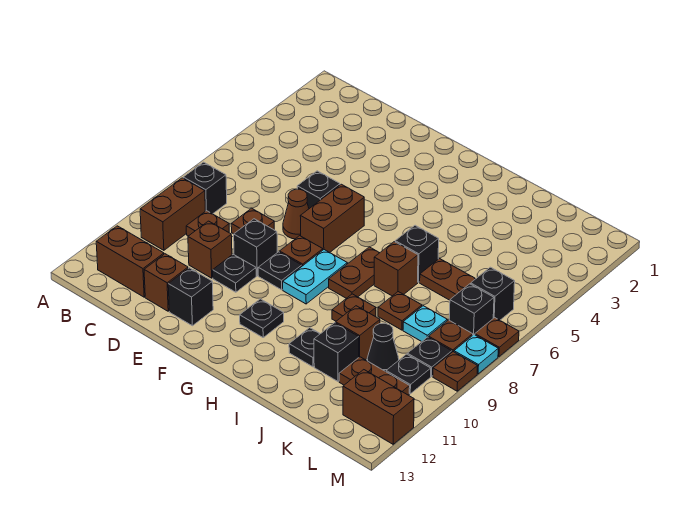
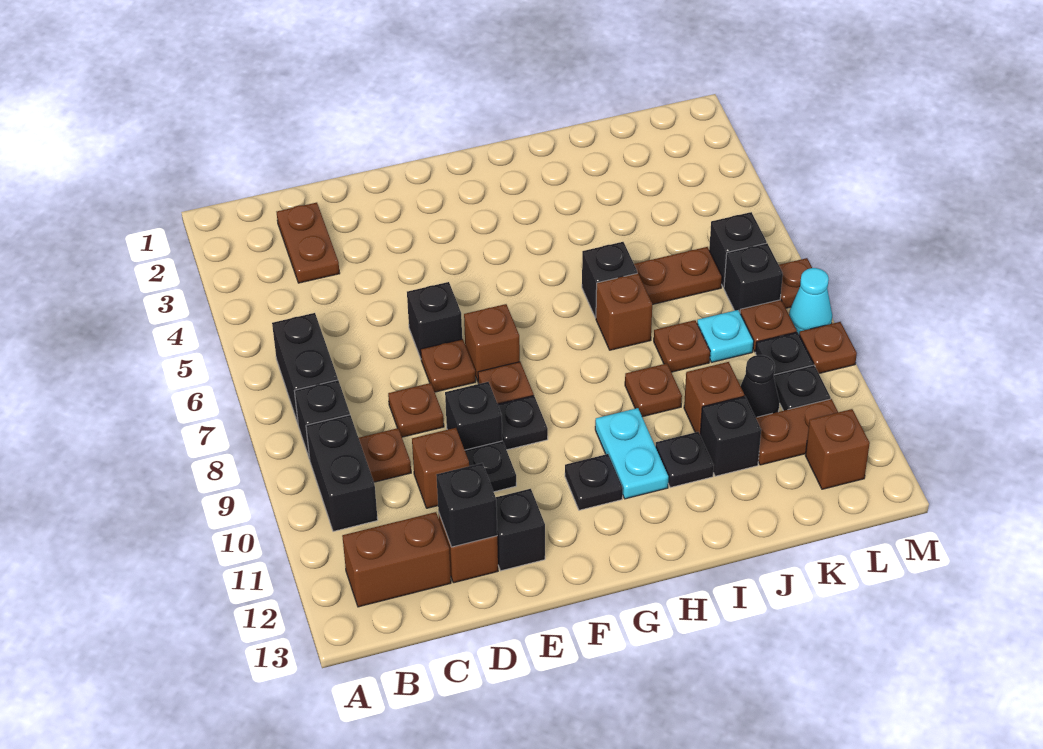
none -> black brick B6:B7 level 1
brown brick B9:B10 level 1 -> black brick B9:B10 level 1
none -> black brick D12 level 2
brown cone E7 level 1 -> brown plate E7 level 1
brown brick F6:F7 level 1 -> brown brick F7 level 1
cyan plate G8:G9 level 1 -> cyan plate H10:H11 level 1
brown plate H7:H8 level 1 -> brown plate C2:C3 level 1
brown brick L12:M12 level 1 -> brown brick L12 level 1
cyan plate M8 level 1 -> cyan cone M8 level 1

